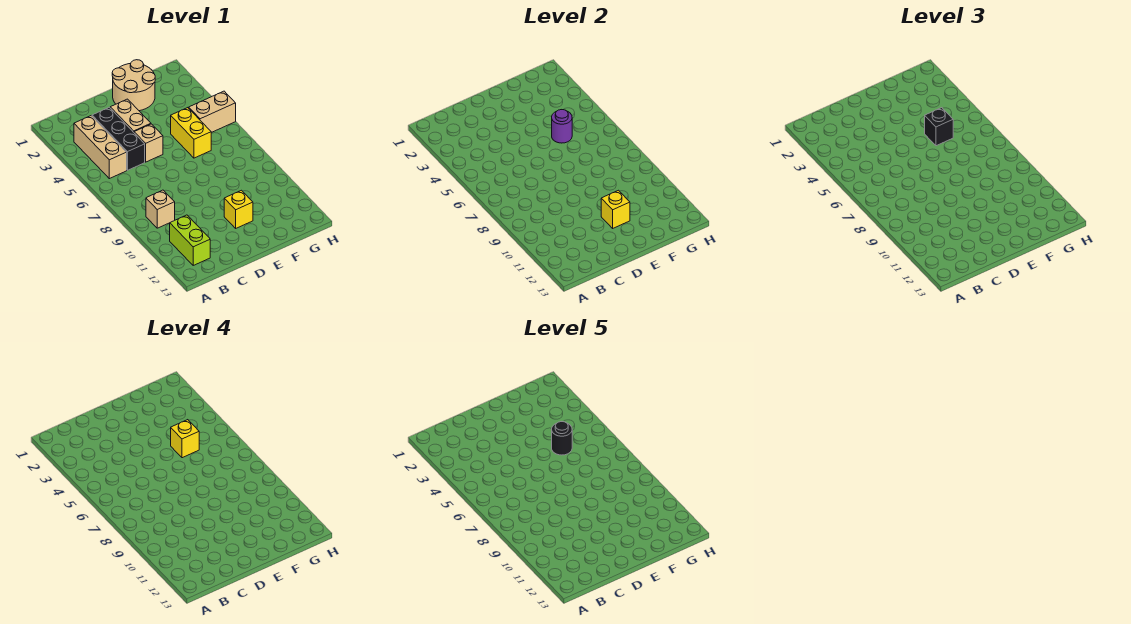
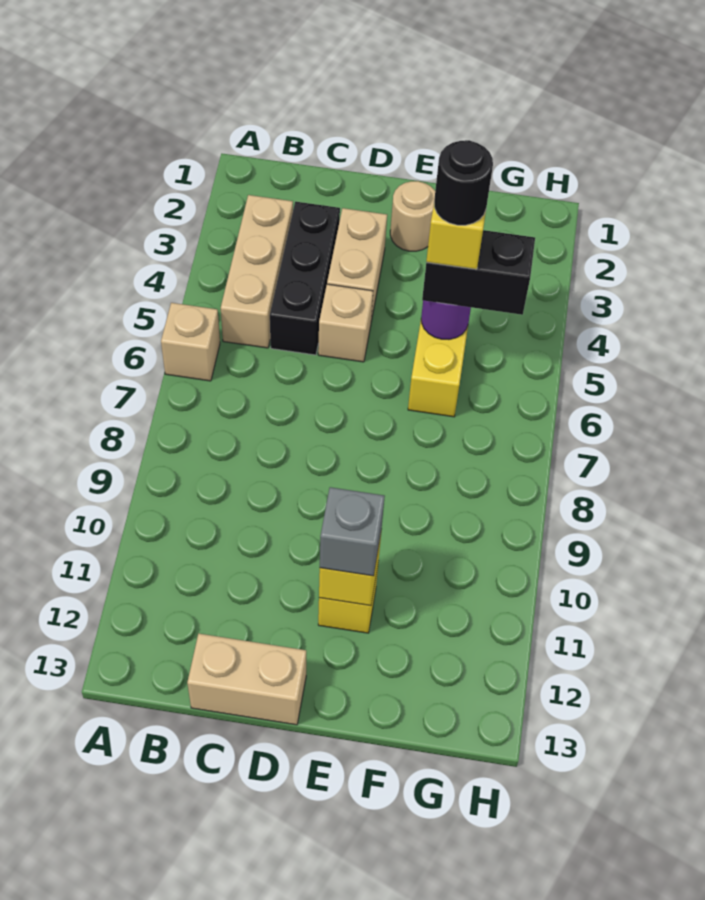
tan brick B9 level 1 -> tan brick A6 level 1
lime brick B11:B12 level 1 -> none
tan round brick E1:F2 level 1 -> tan round brick E2 level 1
none -> grey brick E11 level 3
black brick F5 level 3 -> black brick F5:G5 level 3
tan brick G5:H5 level 1 -> tan brick C13:D13 level 1

